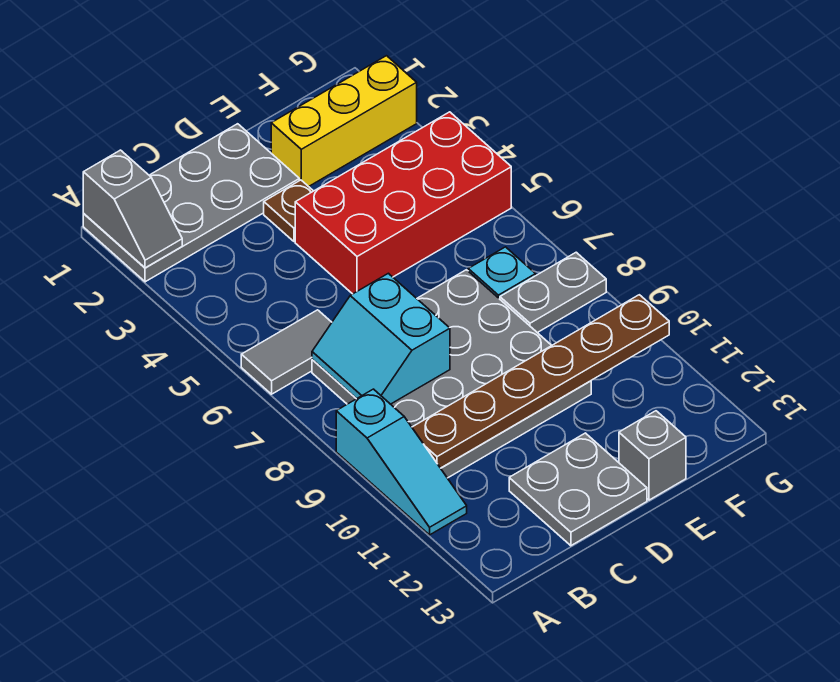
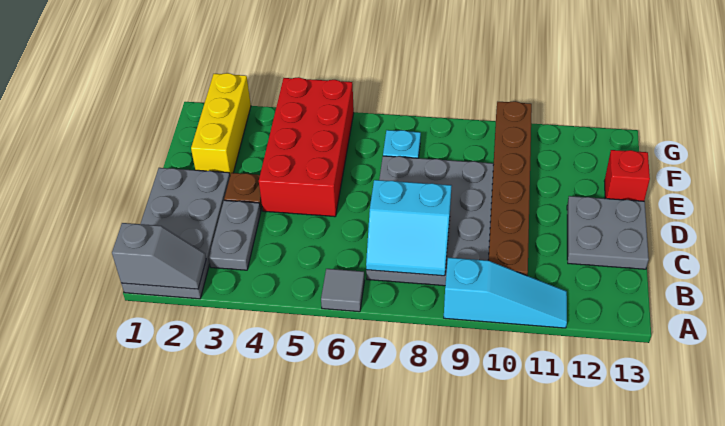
grey tile A6:B6 level 1 -> grey tile A6 level 1
grey brick E13 level 1 -> red brick E13 level 1
grey plate F8:G8 level 1 -> grey plate B3:C3 level 1

